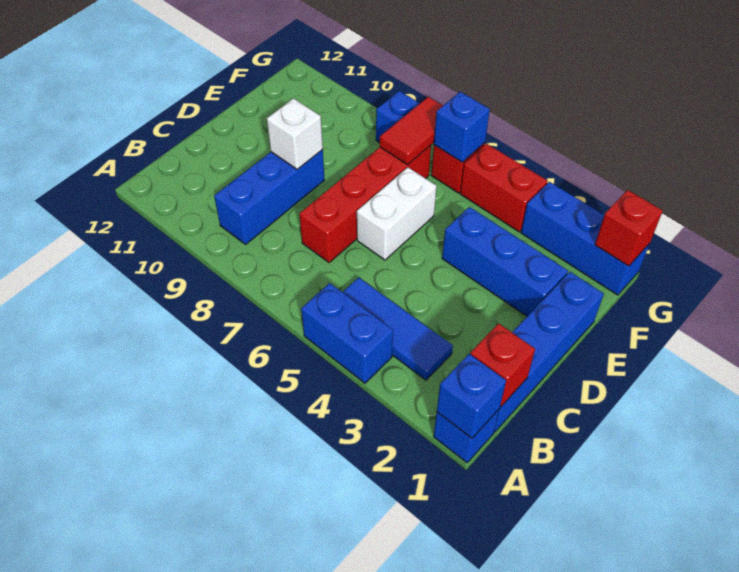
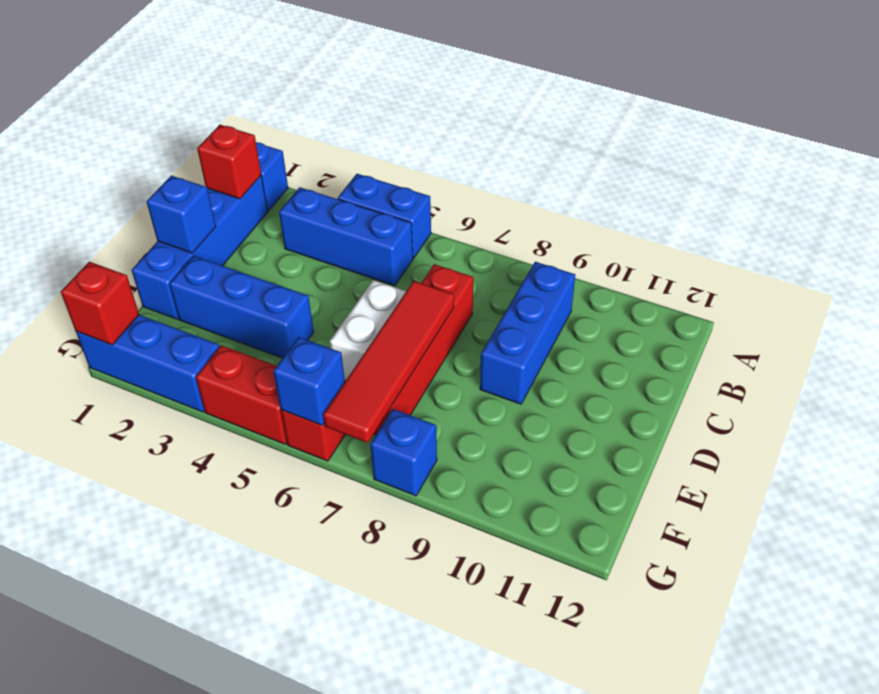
blue brick A1 level 2 -> blue brick D1 level 2
blue tile B3:B5 level 1 -> blue brick B3:B5 level 1
white brick D9 level 2 -> none
red tile F7:G7 level 2 -> red tile D7:G7 level 2

